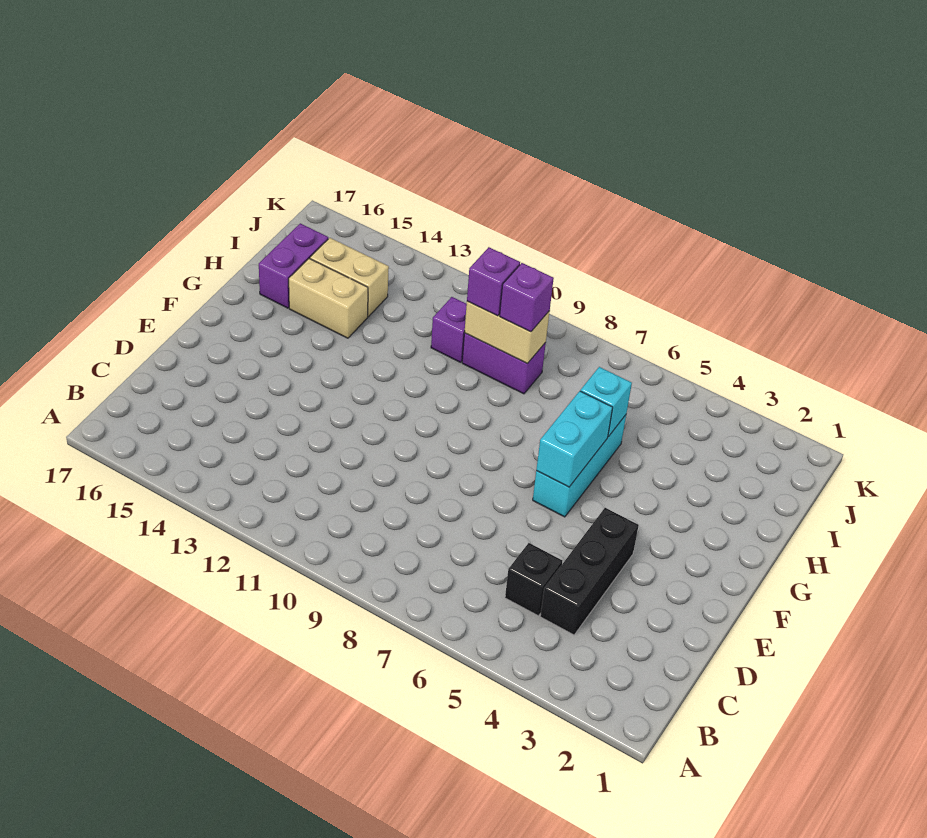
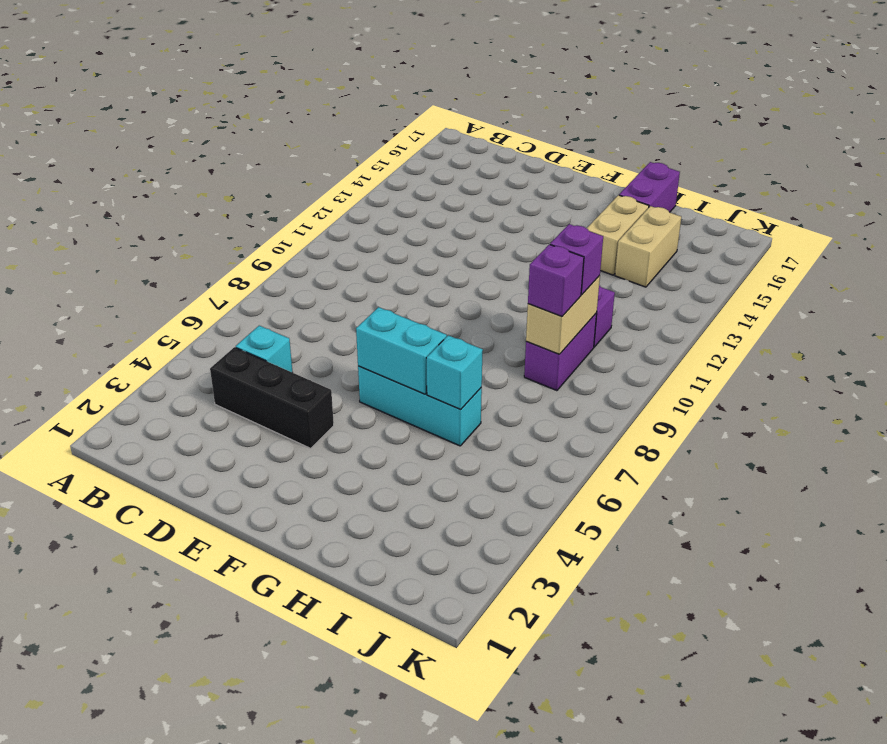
black brick C5 level 1 -> cyan brick C5 level 1
purple brick H16:I16 level 1 -> purple brick H16:H17 level 1

